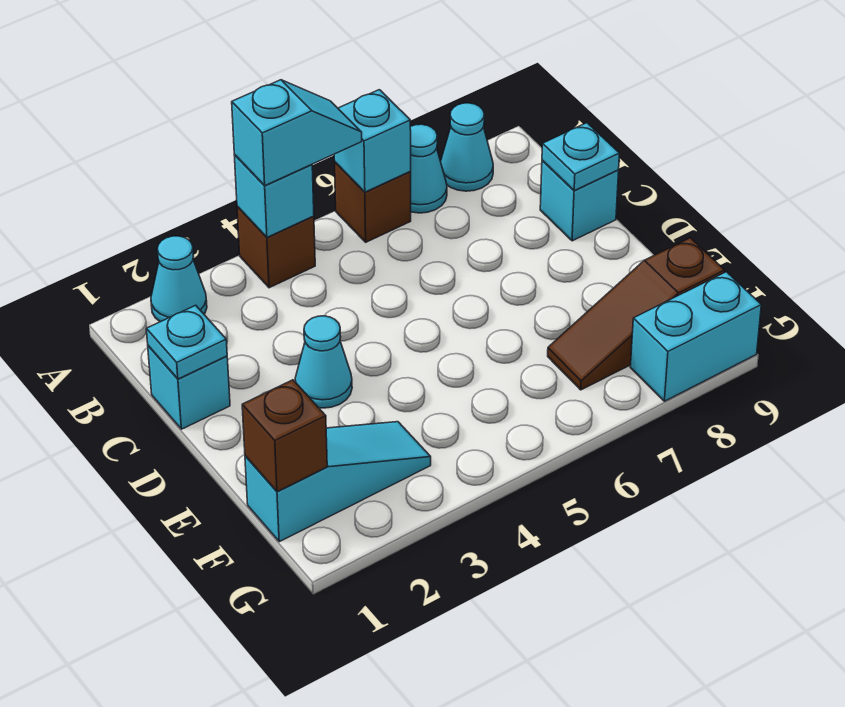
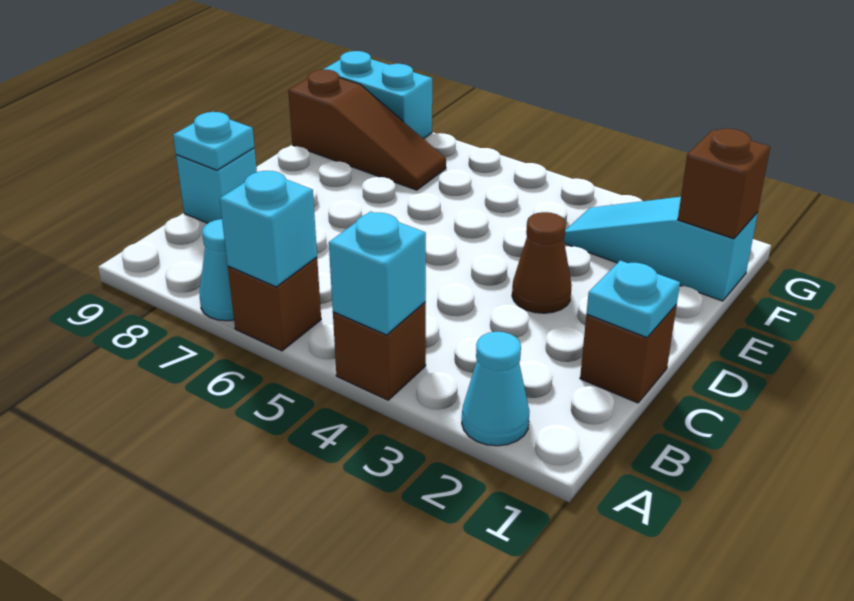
cyan slope A4:A5 level 3 top 4 -> none
cyan cone A8 level 1 -> none
cyan brick C1 level 1 -> brown brick C1 level 1
cyan cone D3 level 1 -> brown cone D3 level 1

